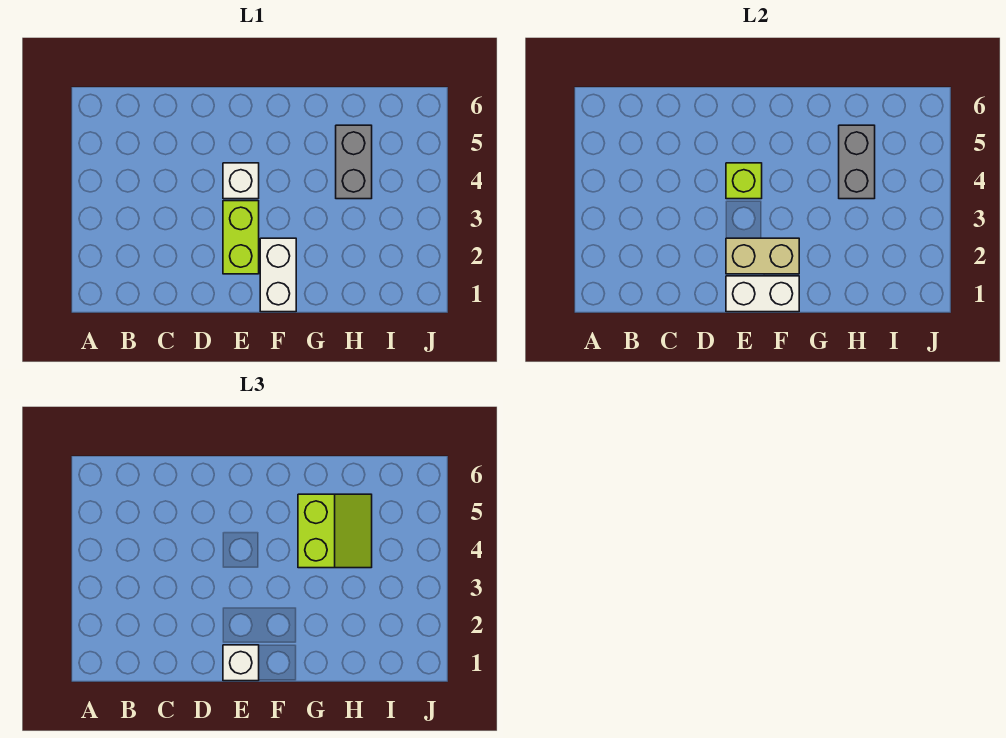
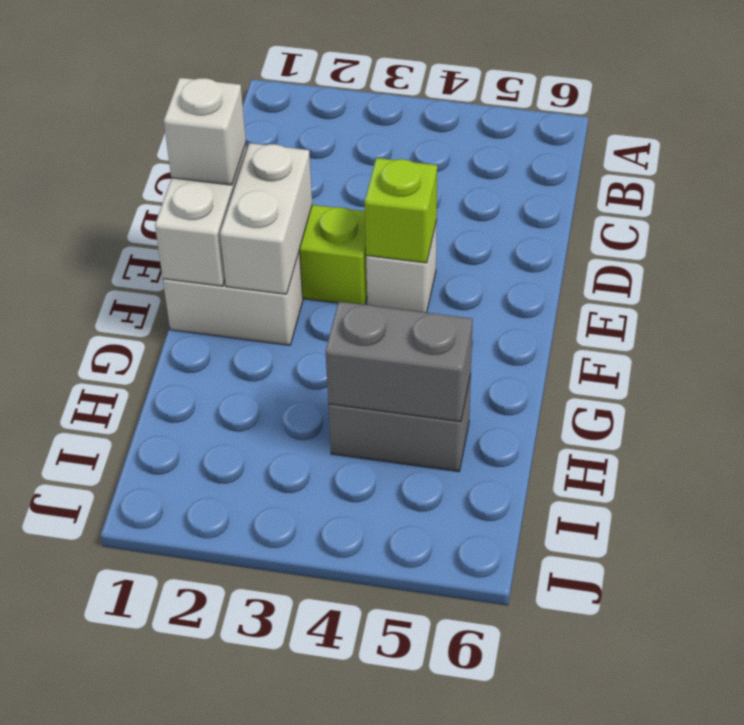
tan brick E2:F2 level 2 -> white brick E2:F2 level 2
lime slope G4:H5 level 3 top G -> none

